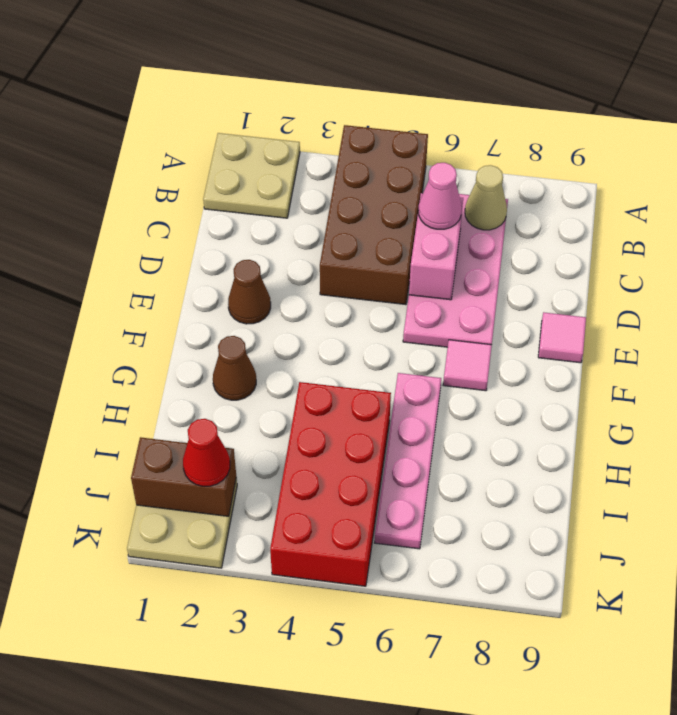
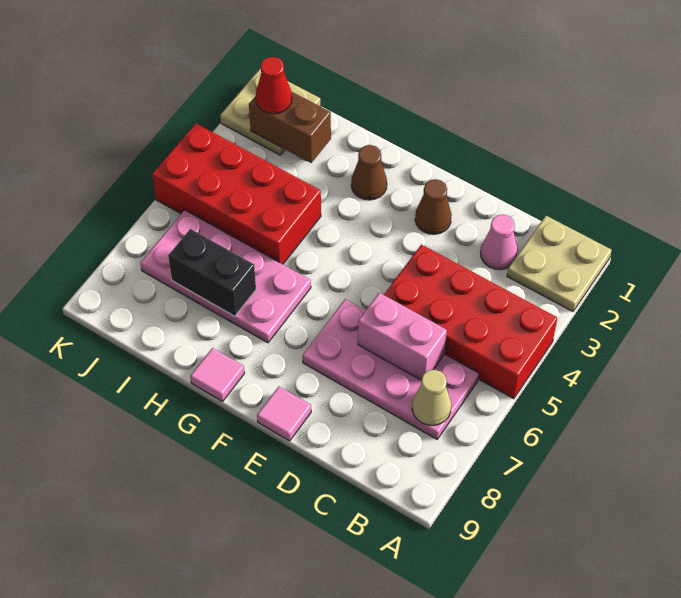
brown brick A4:D5 level 1 -> red brick A4:D5 level 1
pink cone C6 level 3 -> pink cone C2 level 1
pink tile F7 level 1 -> pink tile G9 level 1
pink plate G6:J6 level 1 -> pink plate G6:J7 level 1
none -> black brick H7:I7 level 2
brown brick J1:J2 level 2 -> brown brick I2:J2 level 2

